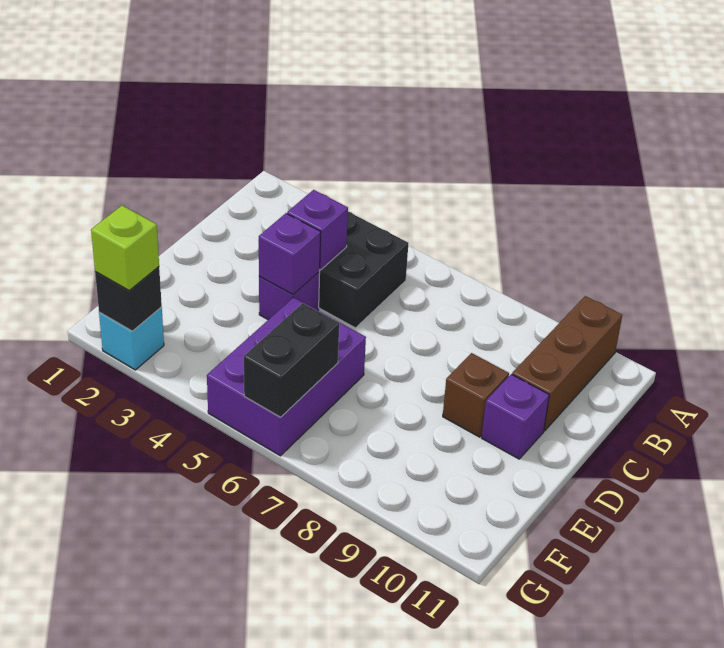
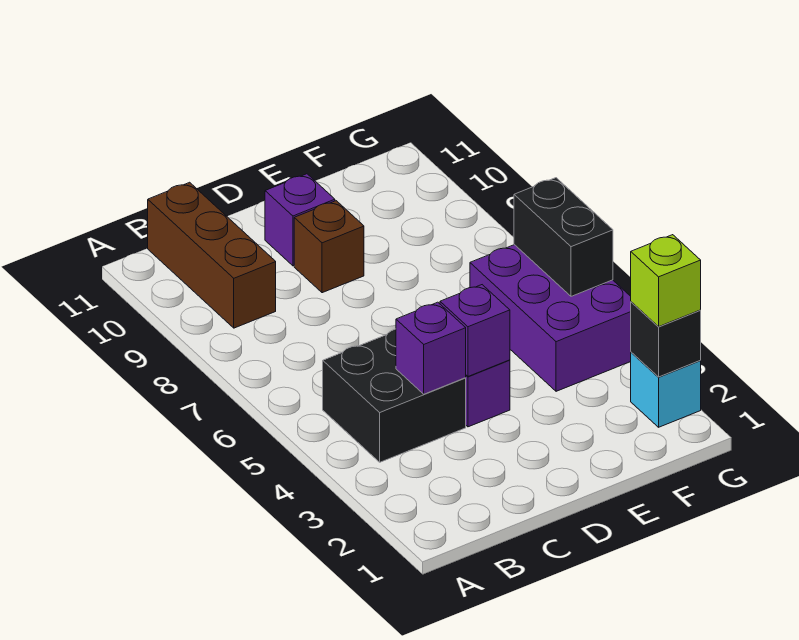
brown brick A10:C10 level 1 -> brown brick B9:B11 level 1
purple brick E5:G6 level 1 -> purple brick F4:G6 level 1
black brick F6:G6 level 2 -> black brick G5:G6 level 2

